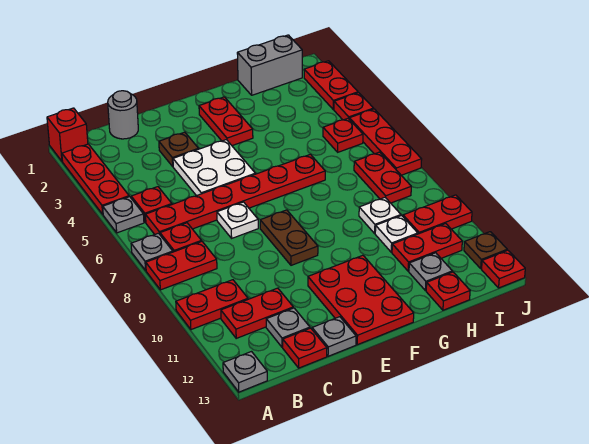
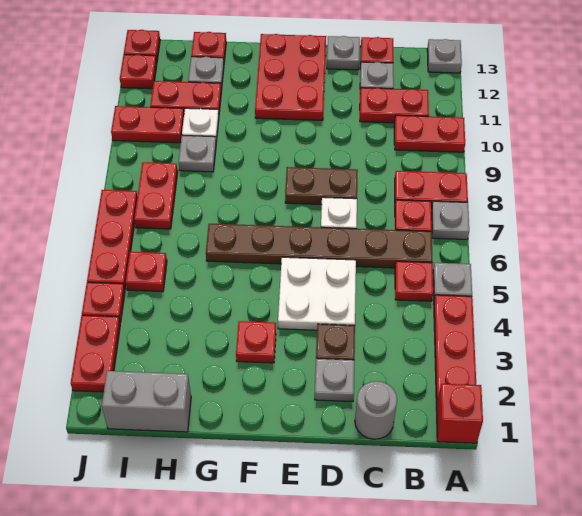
red plate B6:G6 level 1 -> brown plate B6:G6 level 1
none -> grey plate D2 level 1
brown plate E8:E9 level 1 -> brown plate D8:E8 level 1
red plate F2:F3 level 1 -> red plate F3 level 1
white plate H9 level 1 -> grey plate H9 level 1
brown plate J12 level 1 -> red plate J12 level 1

